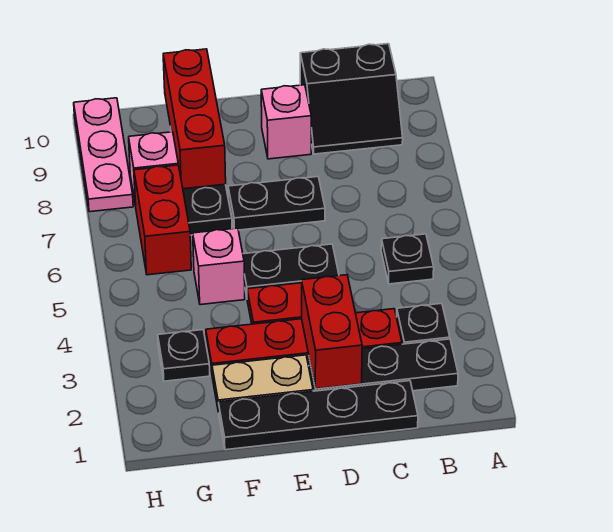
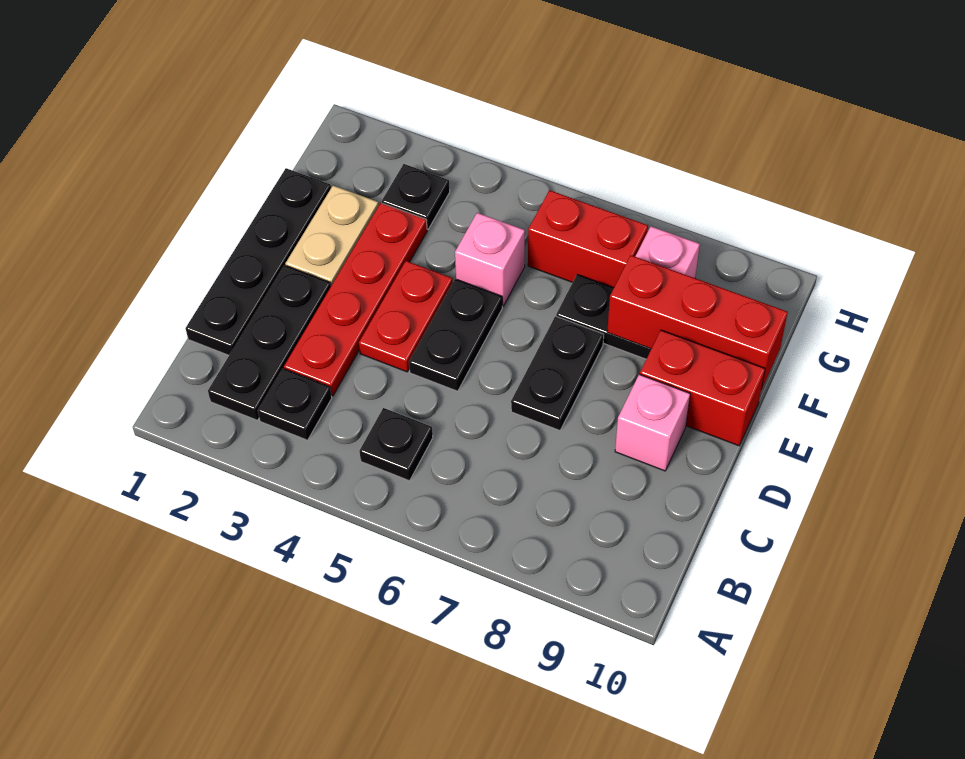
black slope B9:C10 level 1 top 10 -> none
red brick D2:D3 level 2 -> red brick E9:E10 level 1
pink plate H8:H10 level 1 -> none

